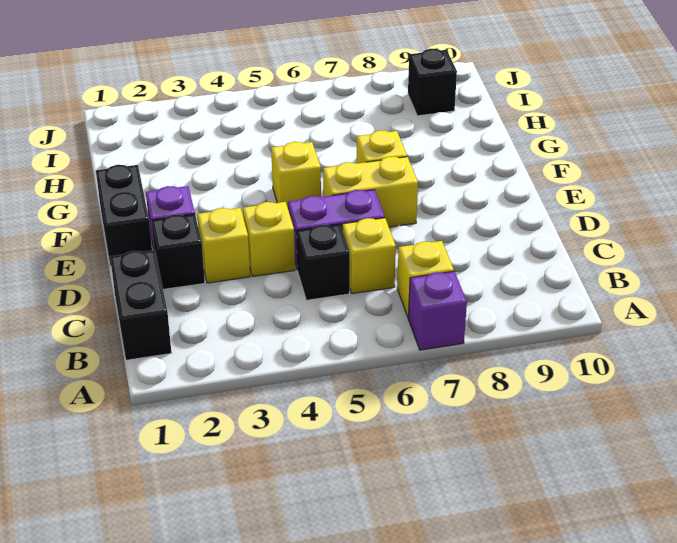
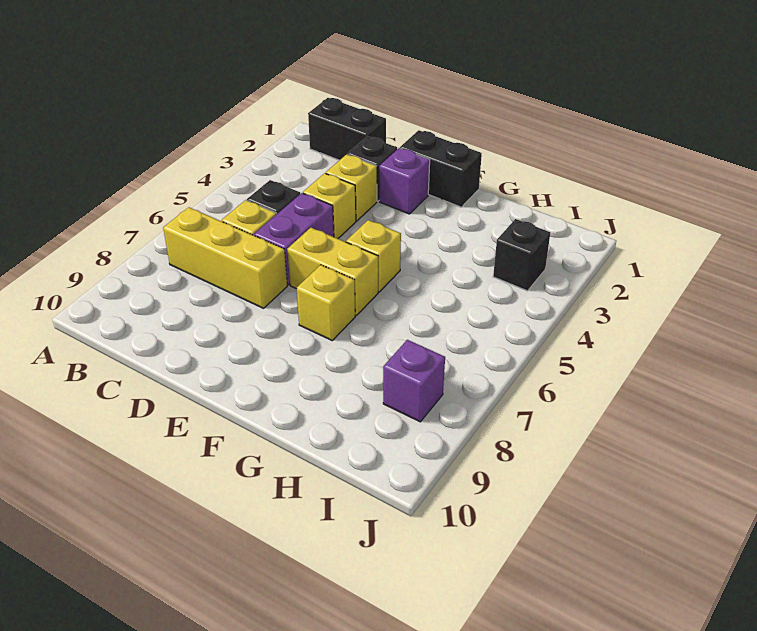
purple brick A7 level 1 -> purple brick I8 level 1
yellow brick B7 level 1 -> yellow brick B7:D7 level 1
yellow brick E6:E7 level 1 -> yellow brick E6:F6 level 1
black brick I9 level 1 -> black brick I3 level 1

